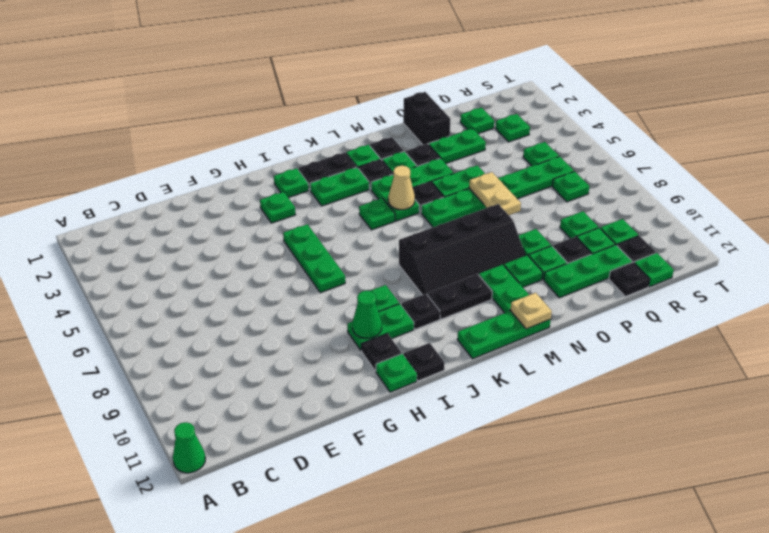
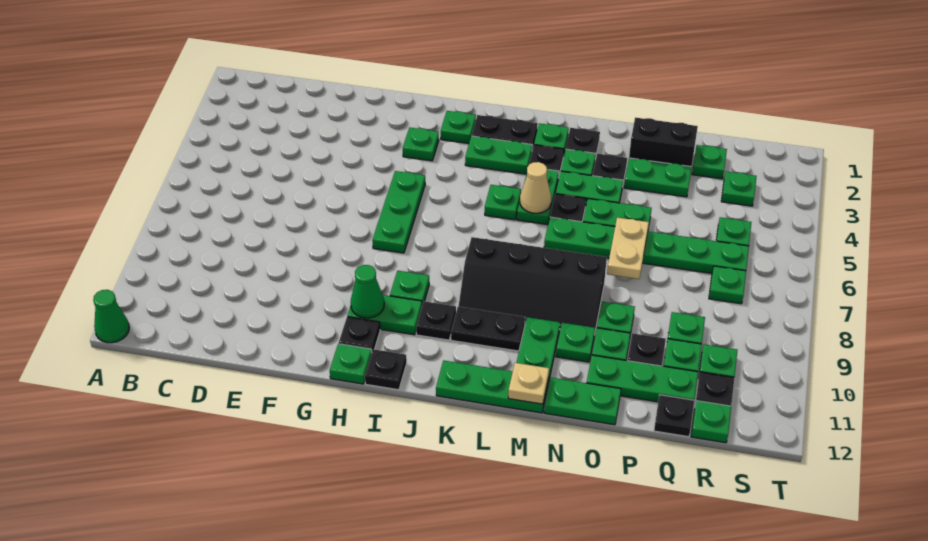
none -> green plate N12:O12 level 1
black brick O1:O2 level 1 -> black brick O2:P2 level 1

